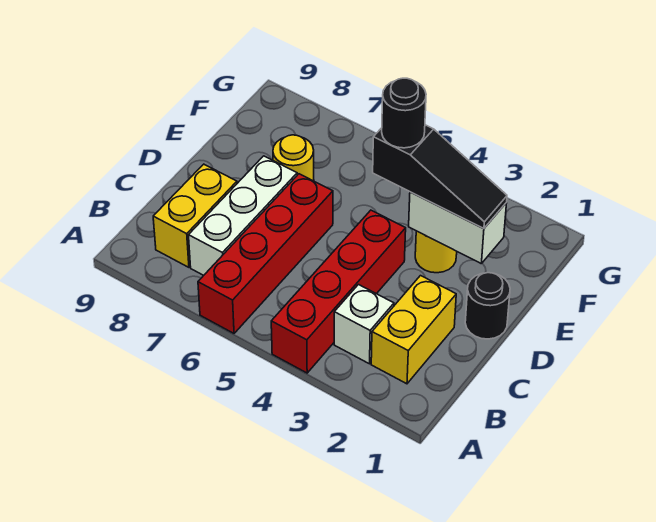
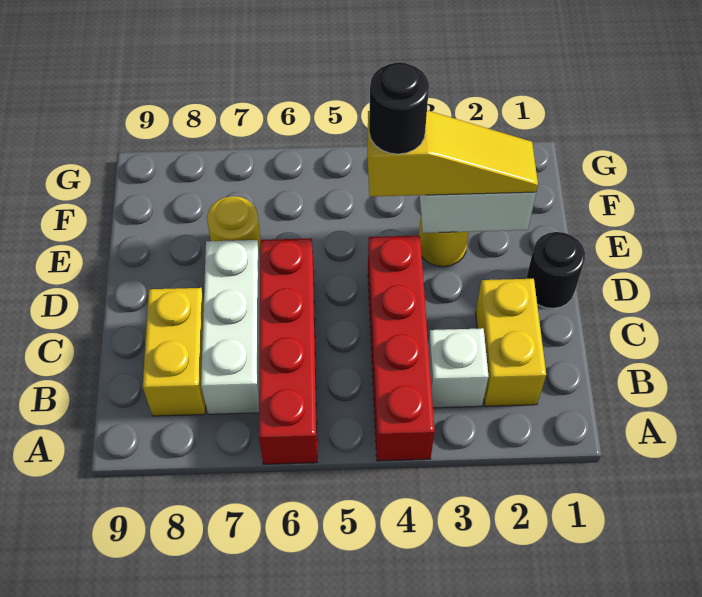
black slope E2:E4 level 3 top 4 -> yellow slope E2:E4 level 3 top 4

